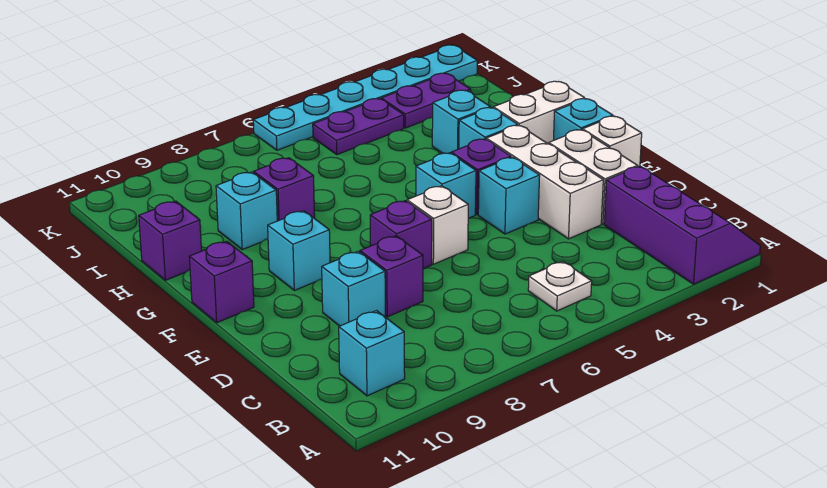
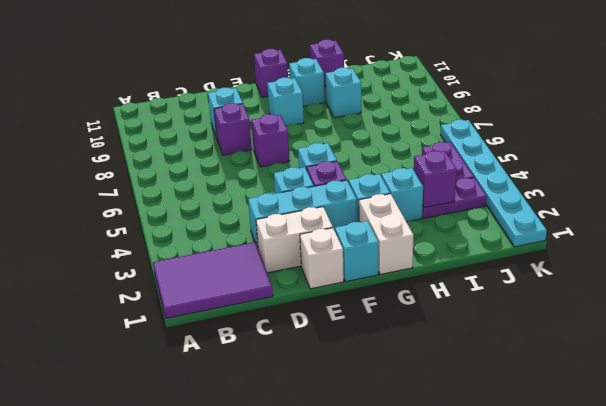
purple slope A1:C2 level 1 top 2 -> purple tile A1:C2 level 1
white plate B5 level 1 -> none
cyan brick B10 level 1 -> cyan brick G10 level 1
white brick D3:F3 level 1 -> cyan brick D3:F3 level 1
white brick E6 level 1 -> none
purple brick H8 level 1 -> purple brick I3 level 2
purple plate J2:J3 level 1 -> purple plate I3:J3 level 1

